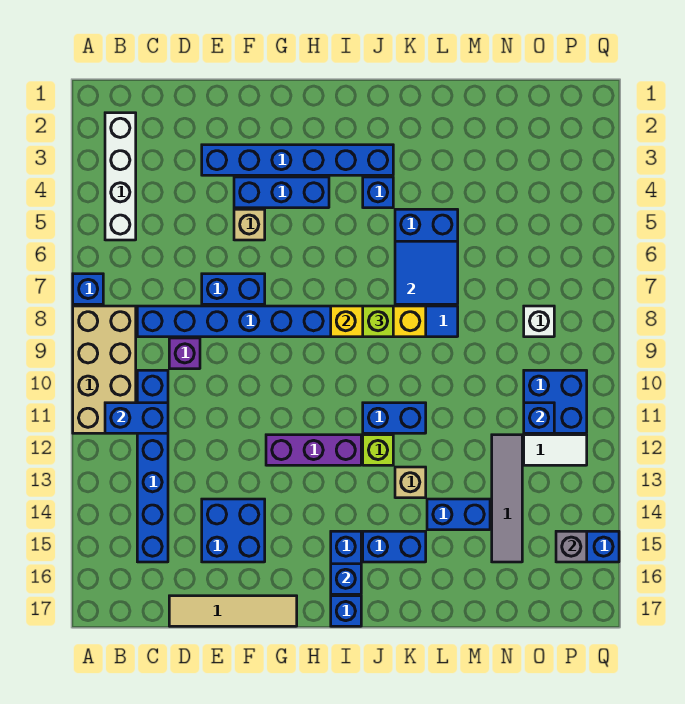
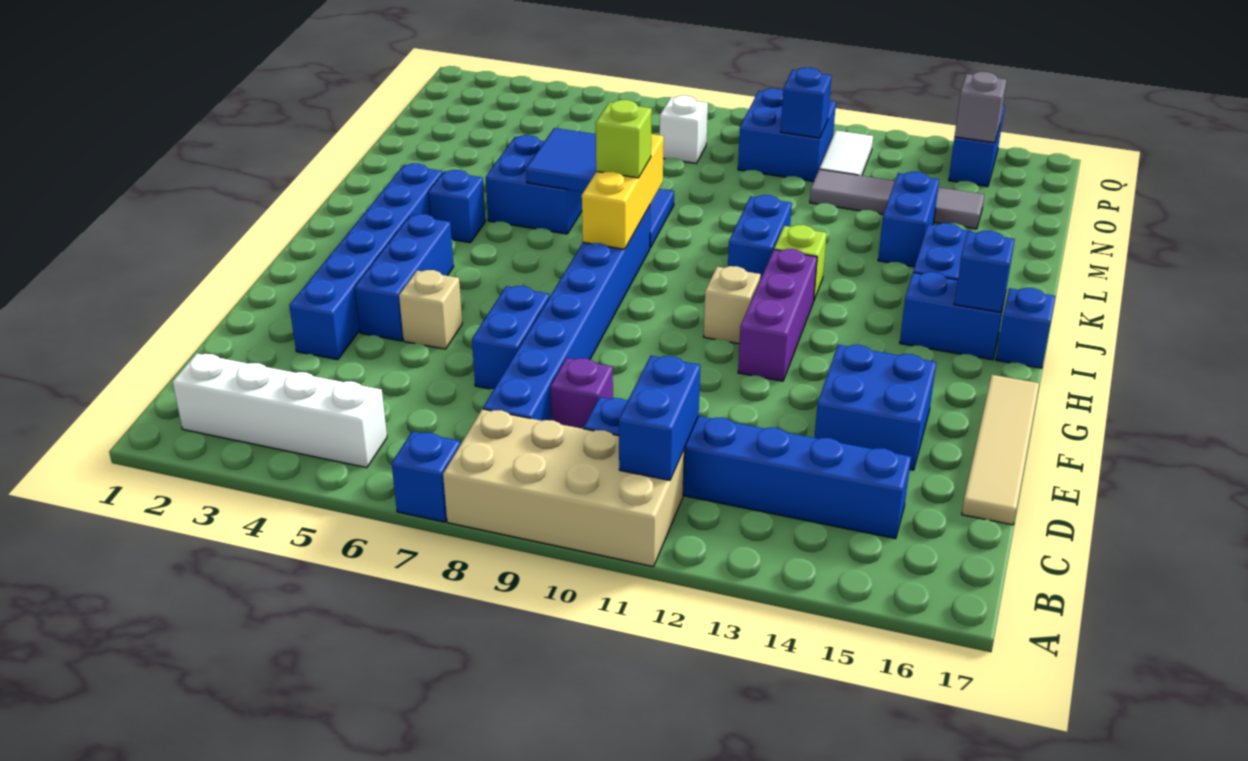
tan brick K13 level 1 -> tan brick H11 level 1

